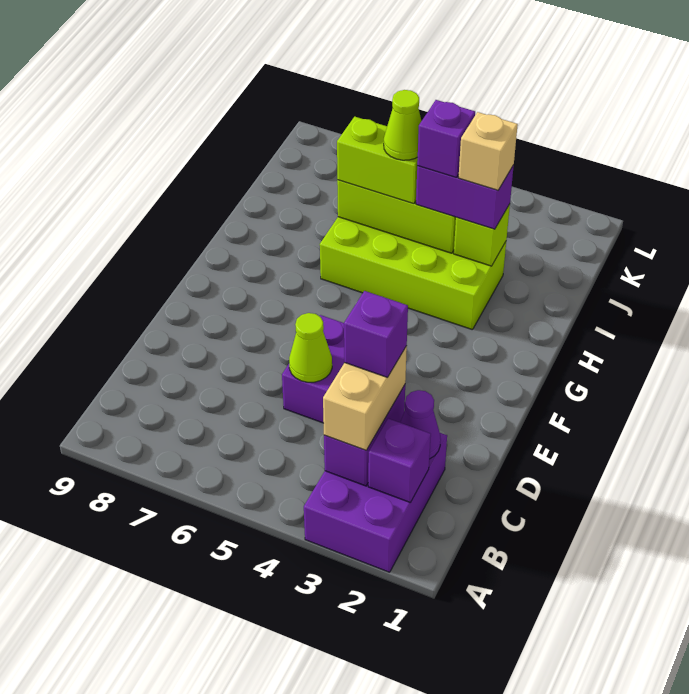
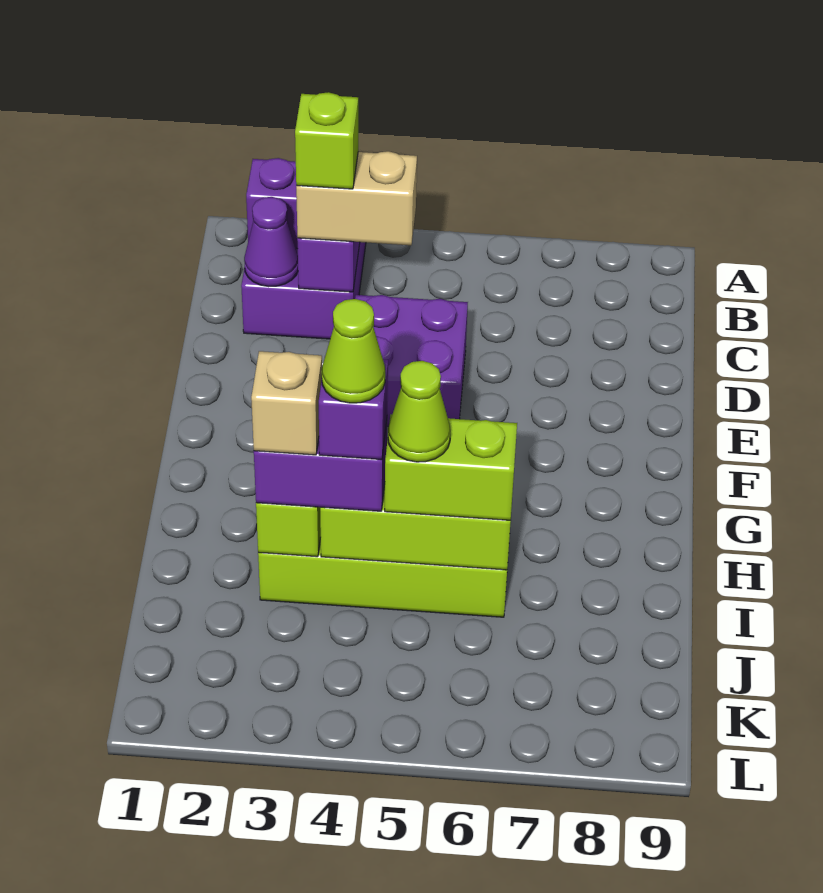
tan brick B3:C3 level 3 -> tan brick C3:C4 level 3
purple brick C3 level 4 -> lime brick C3 level 4
lime cone D5 level 2 -> lime cone I4 level 5

